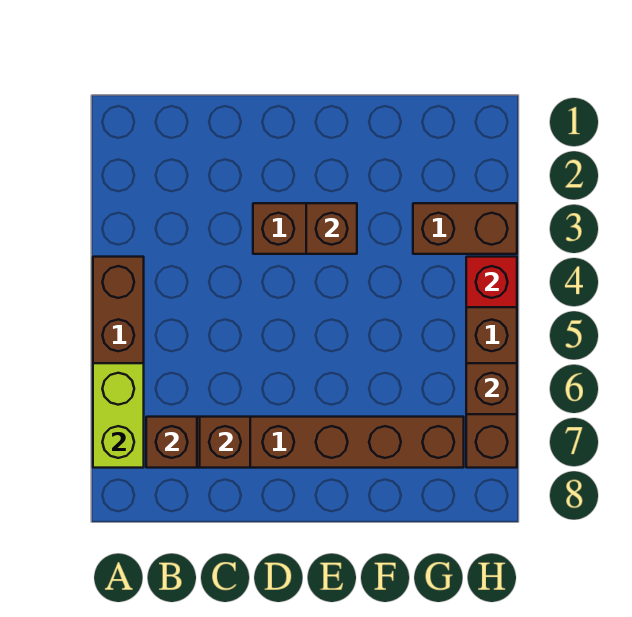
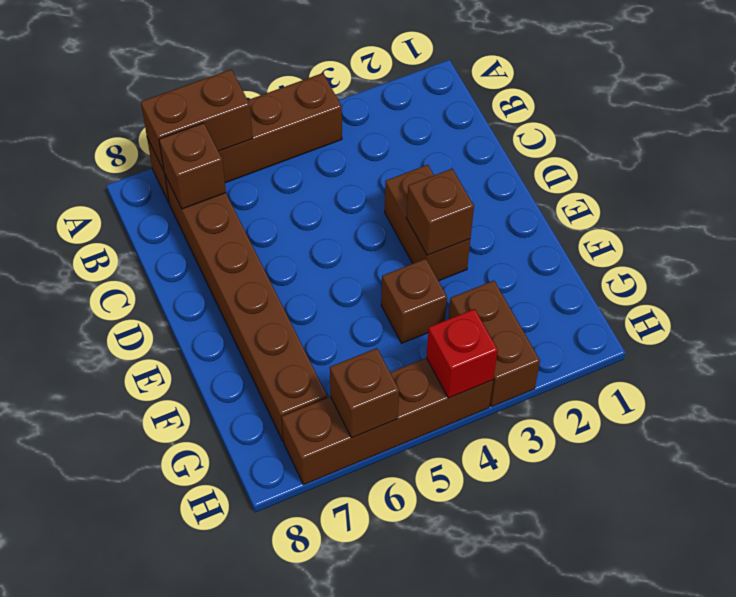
lime brick A6:A7 level 2 -> brown brick A6:A7 level 2
brown brick C7 level 2 -> brown brick F4 level 1

